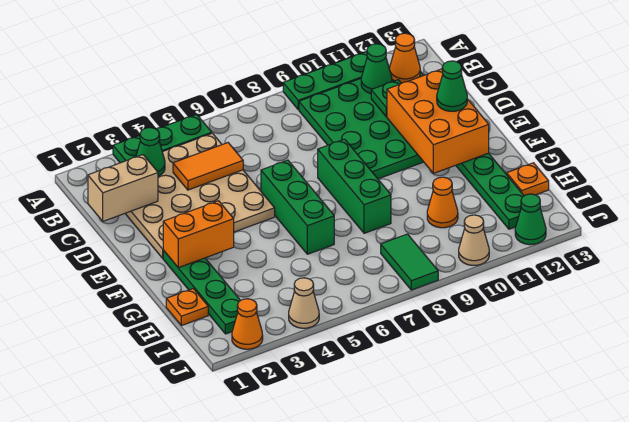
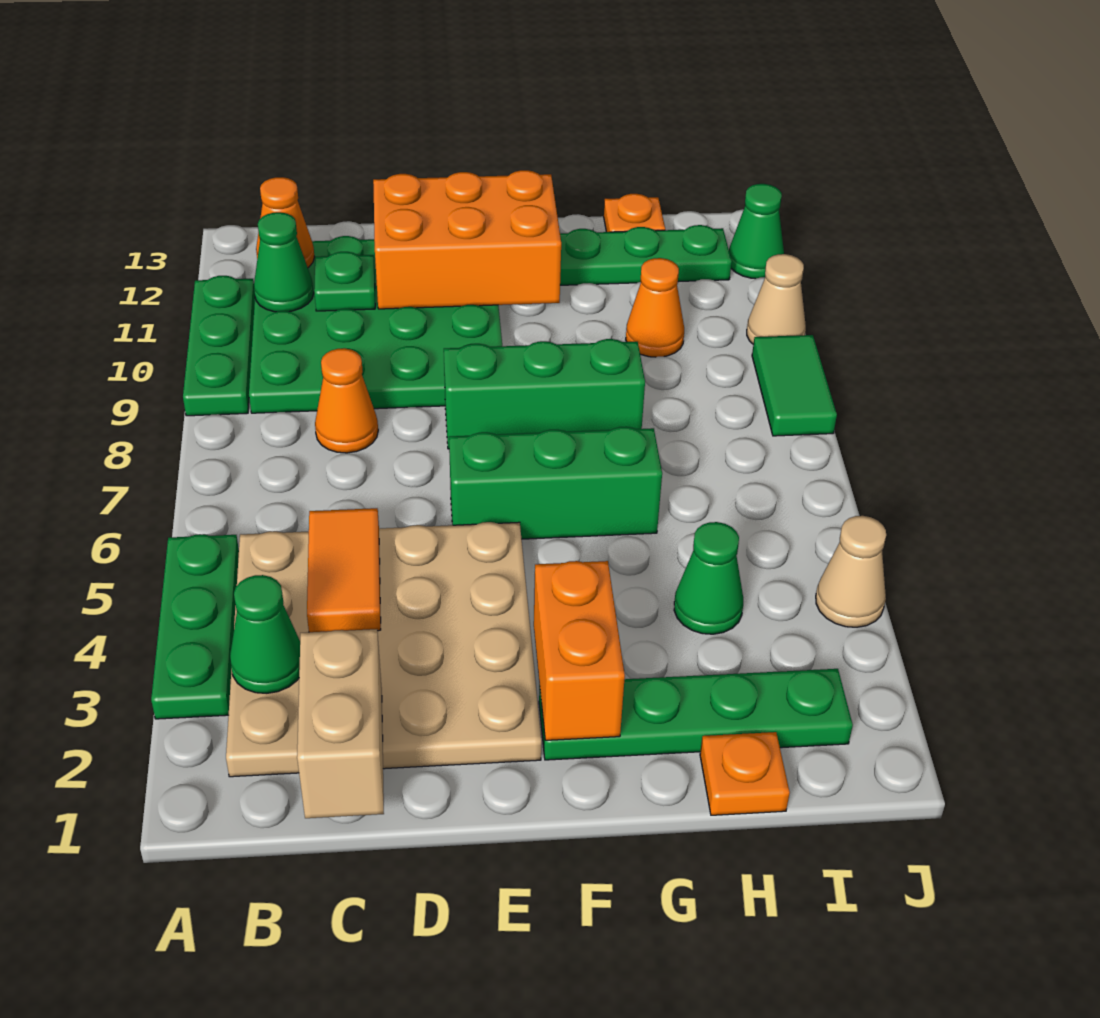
green cone E12 level 3 -> green cone H4 level 1
green tile I8:J8 level 1 -> green tile J8:J9 level 1
orange cone J2 level 1 -> orange cone C8 level 1

